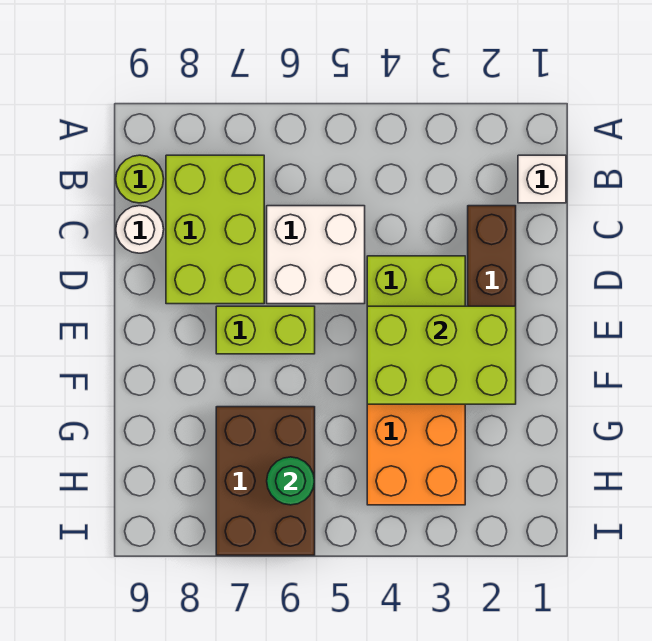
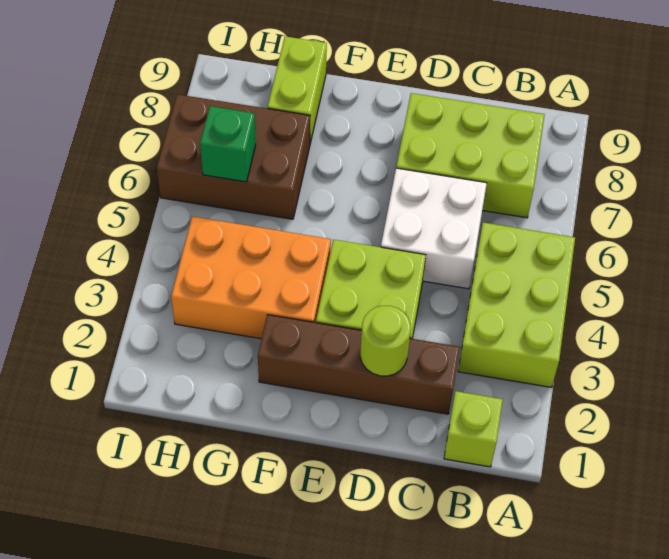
white brick B1 level 1 -> lime brick B1 level 1
lime round brick B9 level 1 -> lime round brick D2 level 2
white round brick C9 level 1 -> none
lime brick E2:F4 level 2 -> lime brick A3:B5 level 1
lime brick E6:E7 level 1 -> lime brick G8:G9 level 1
green round brick H6 level 2 -> green brick H6 level 2

